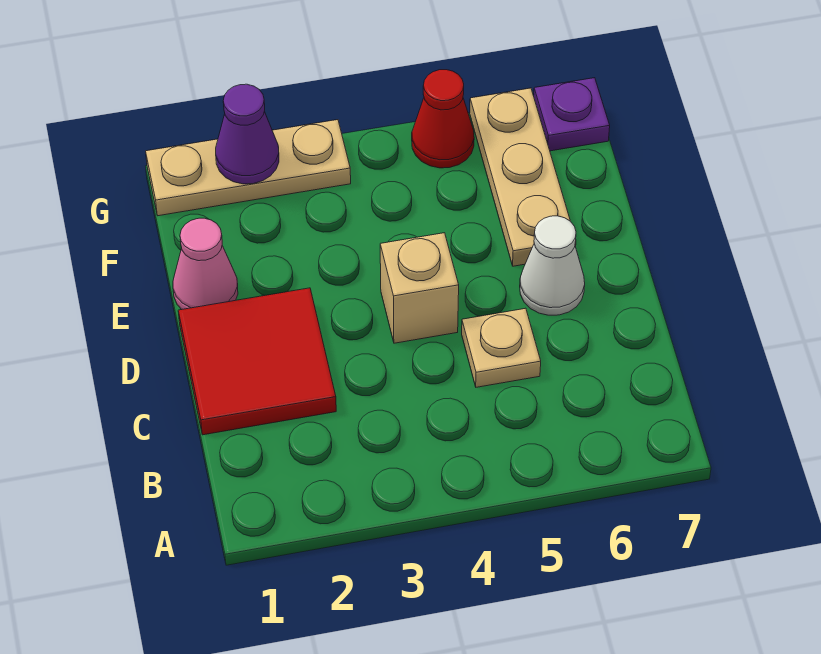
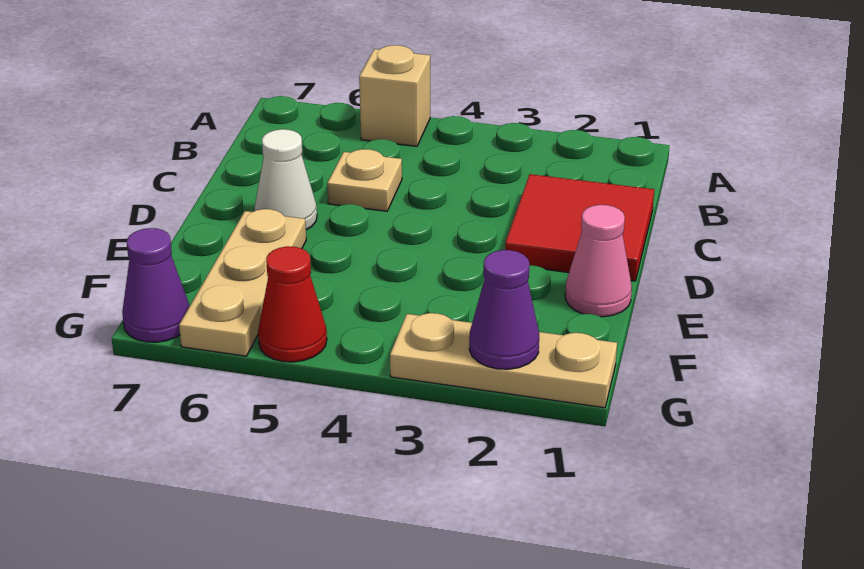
tan brick D4 level 1 -> tan brick A5 level 1
purple plate G7 level 1 -> purple cone G7 level 1

